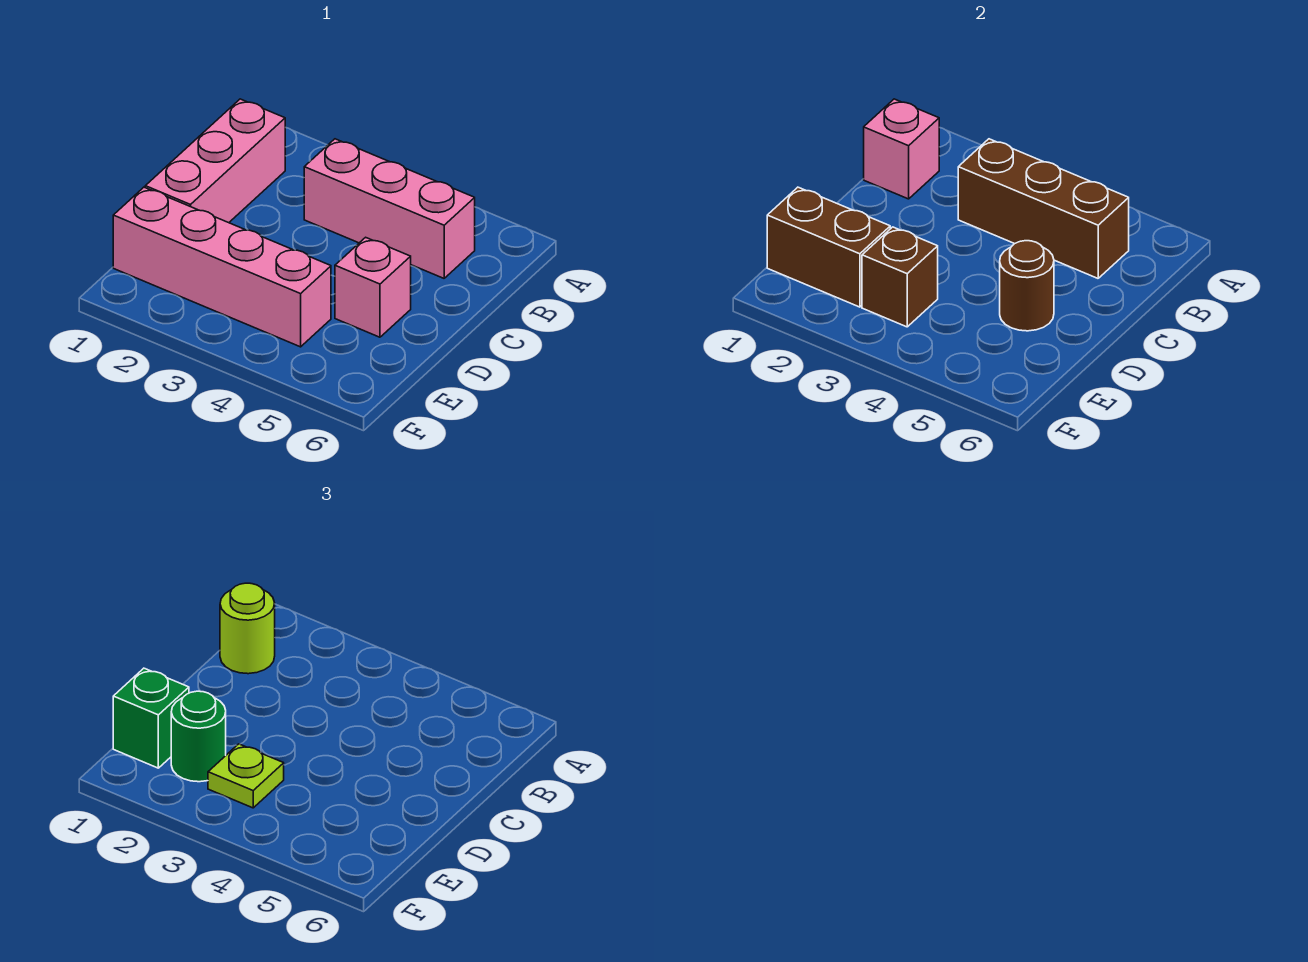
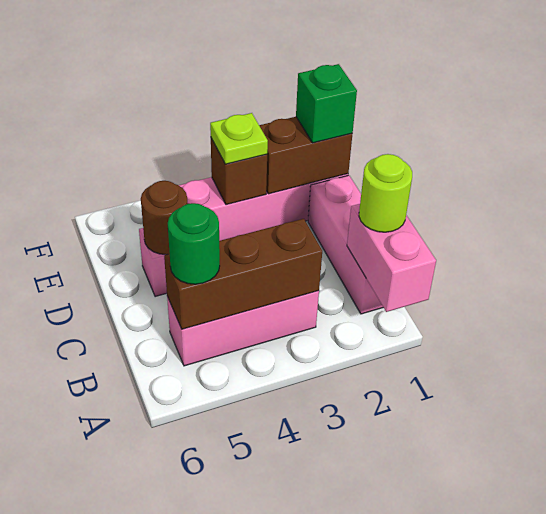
pink brick B1 level 2 -> pink brick A1:B1 level 2
green round brick E2 level 3 -> green round brick B5 level 3

